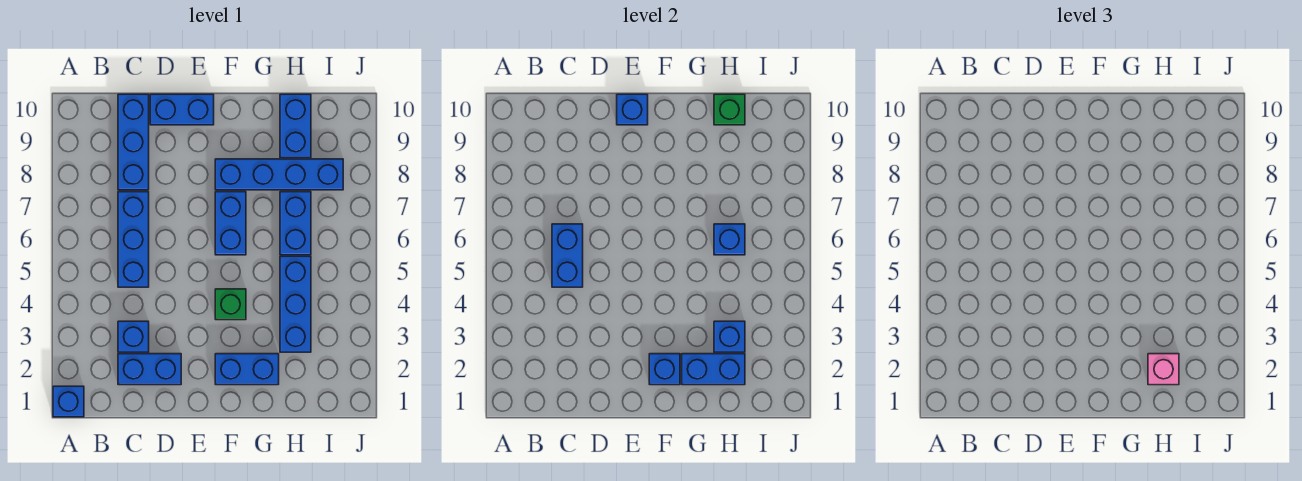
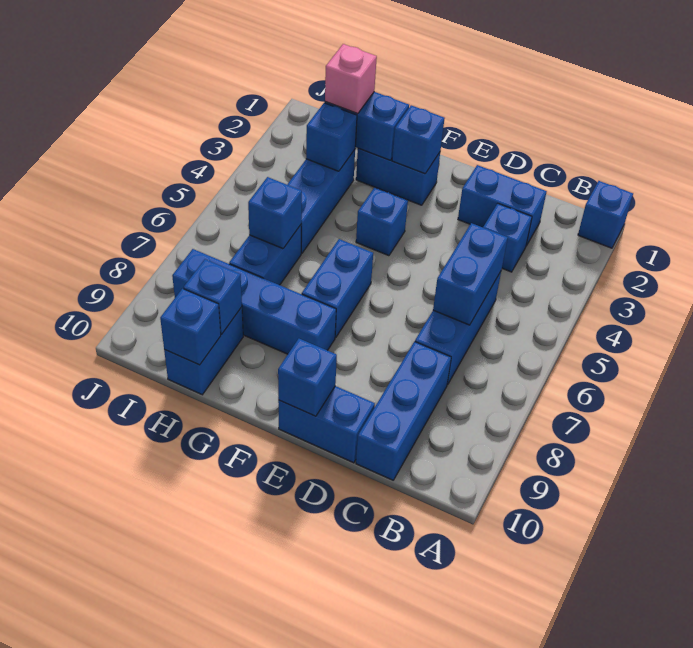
green brick F4 level 1 -> blue brick F4 level 1
none -> blue brick H9 level 2
green brick H10 level 2 -> blue brick H10 level 2

